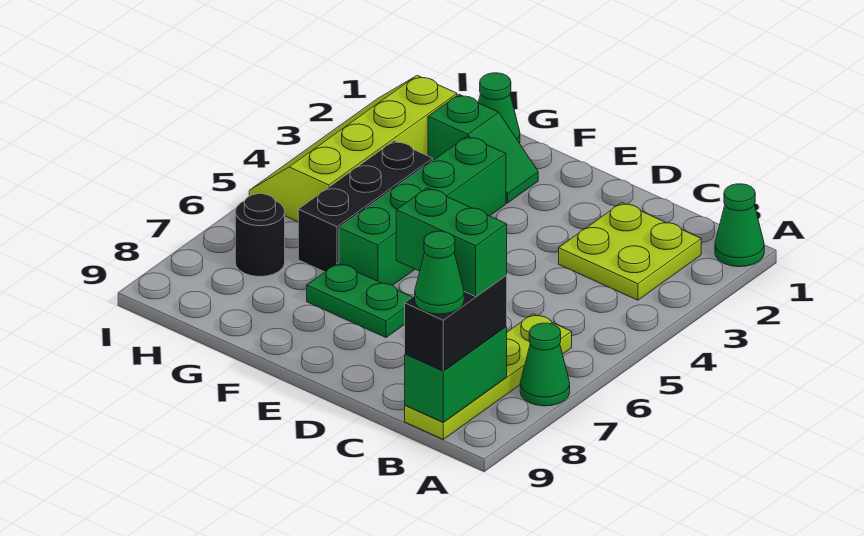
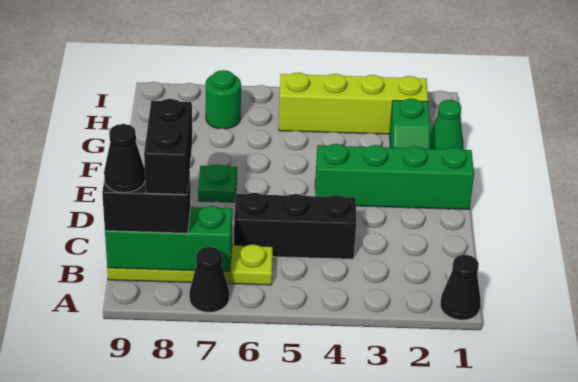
green cone A1 level 1 -> black cone A1 level 1
green cone A7 level 1 -> black cone A7 level 1
lime plate B2:C3 level 1 -> none
green brick B8:B9 level 2 -> green brick B7:B9 level 2
green brick B8:C8 level 4 -> black brick B8:C8 level 4
green cone B9 level 4 -> black cone B9 level 4
green plate E7:F7 level 1 -> green plate E7 level 1
green brick F3:F6 level 1 -> green brick E1:E4 level 1
black brick G4:G6 level 1 -> black brick C4:C6 level 1
black round brick H7 level 1 -> green round brick H7 level 1

